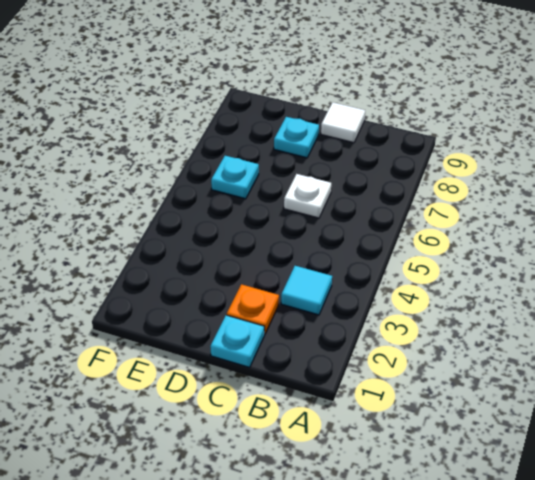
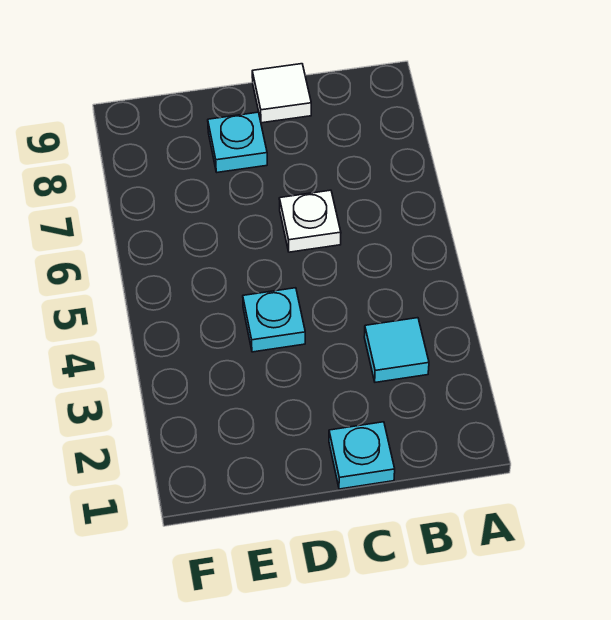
orange plate C2 level 1 -> none
cyan plate E6 level 1 -> cyan plate D4 level 1

